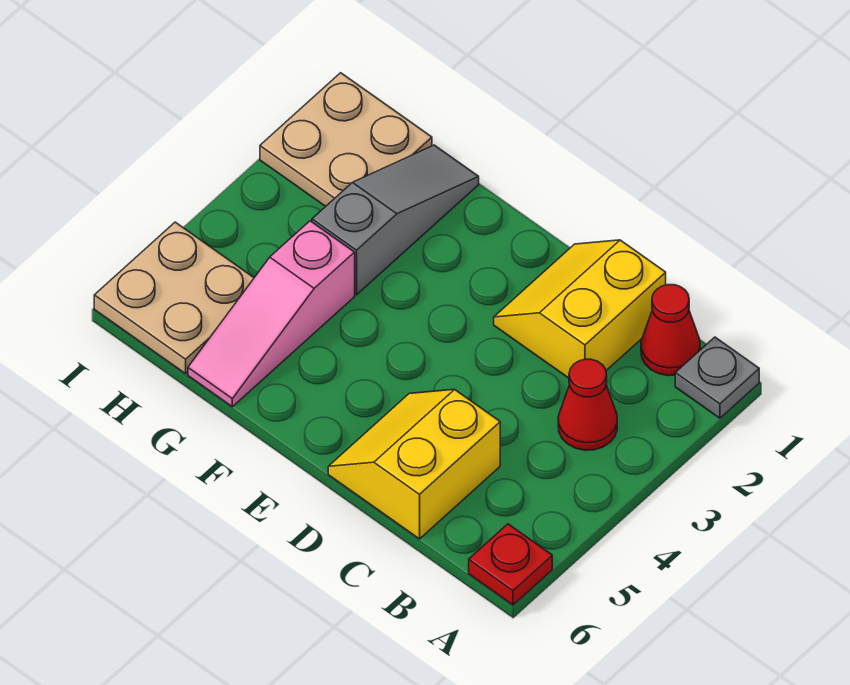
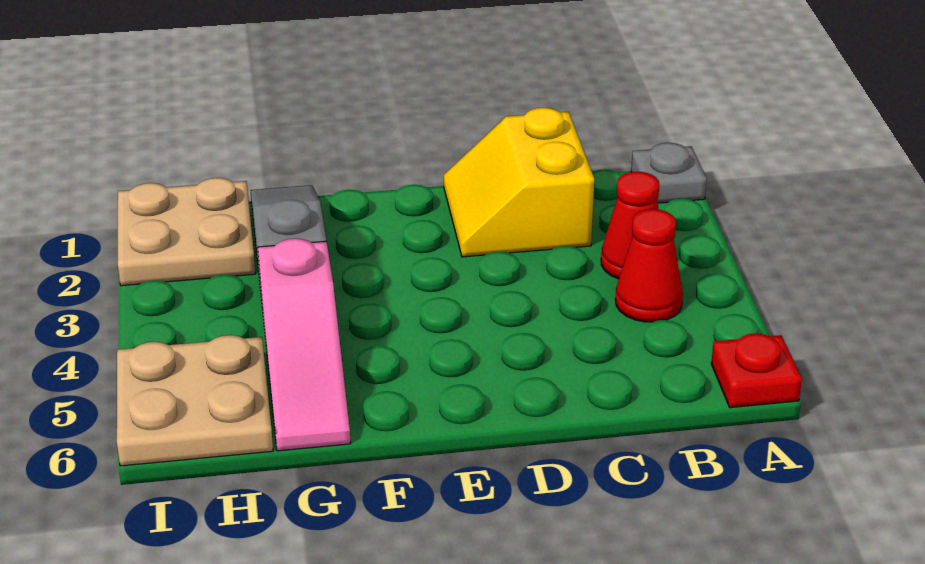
red cone B1 level 1 -> red cone B4 level 1
yellow slope C5:D6 level 1 top C -> none

